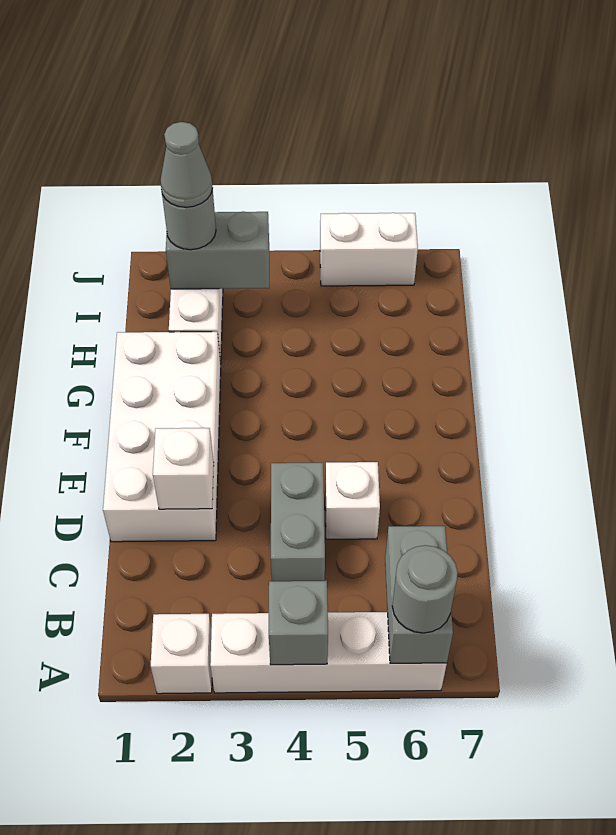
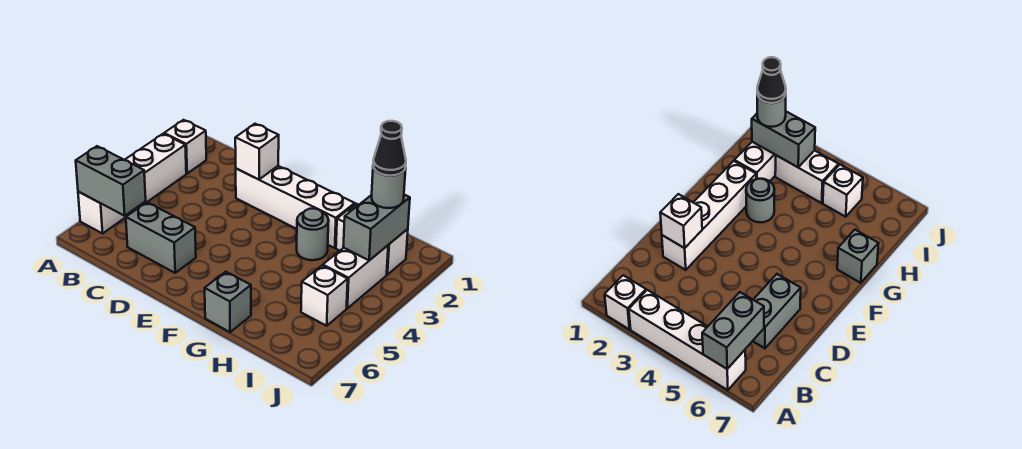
grey brick A4 level 2 -> grey brick G7 level 1
grey round brick A6 level 3 -> grey round brick G3 level 1
grey brick C4:D4 level 1 -> grey brick C6:D6 level 1
white brick D1:G2 level 1 -> white brick D2:G2 level 1
white brick D5 level 1 -> white brick I5 level 1
grey cone I2 level 4 -> black cone I2 level 4
white brick J5:J6 level 1 -> white brick I3:I4 level 1

